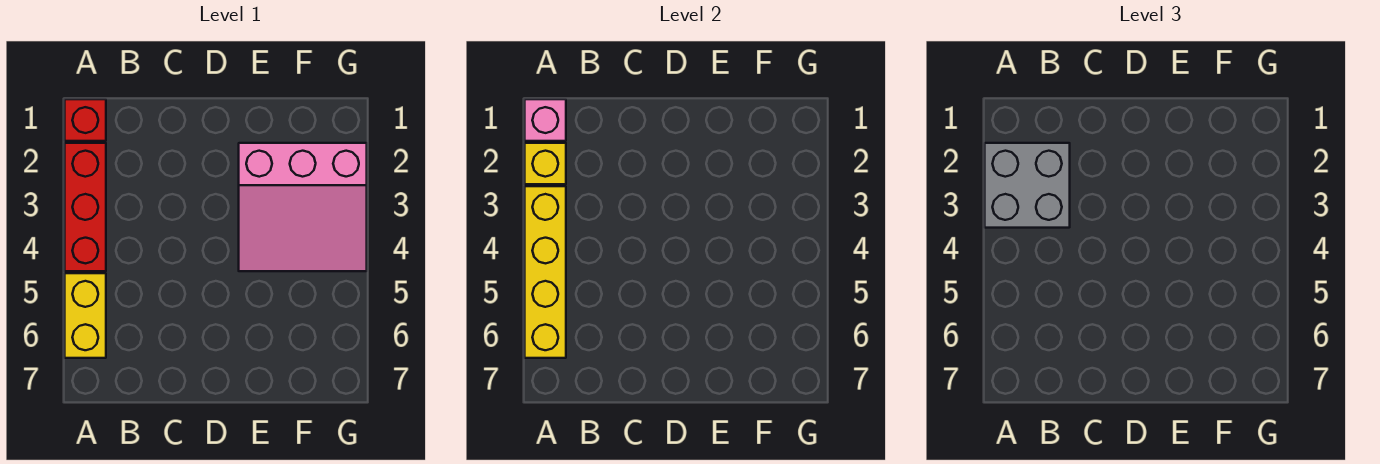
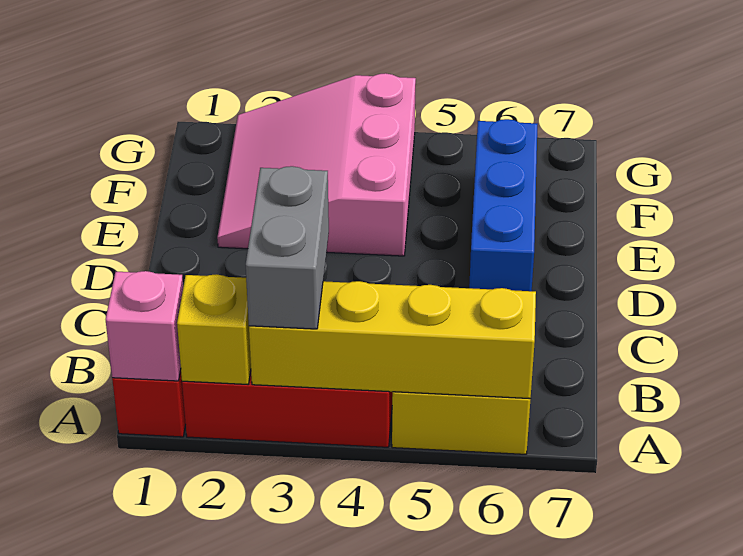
grey brick A2:B3 level 3 -> grey brick A3:B3 level 3
none -> blue brick D6:F6 level 1
pink slope E2:G4 level 1 top 2 -> pink slope E2:G4 level 1 top 4

